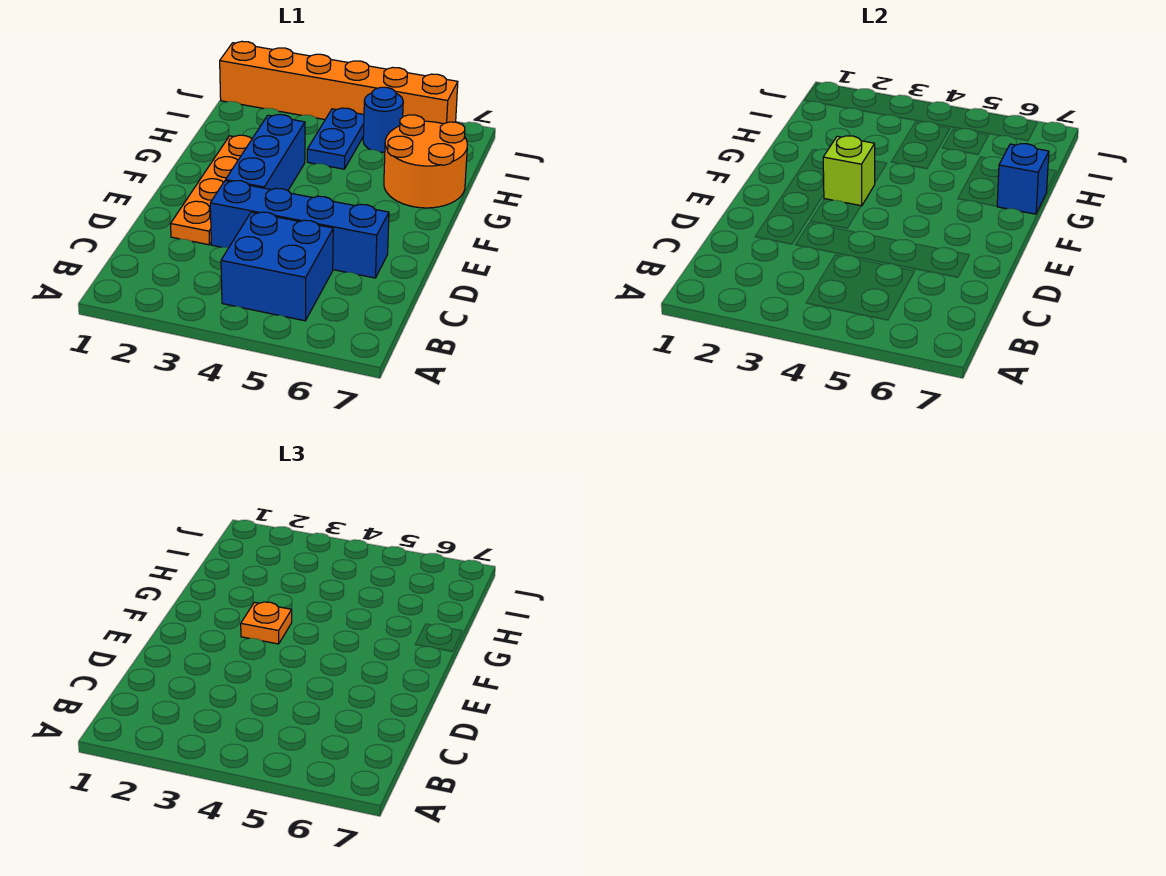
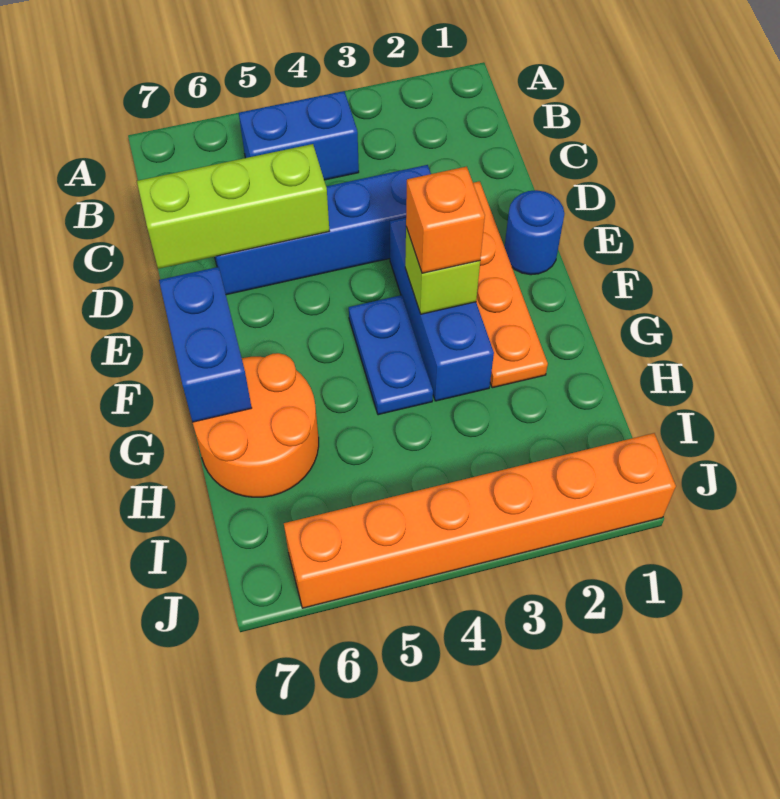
blue brick B4:C5 level 1 -> blue brick B4:B5 level 1
none -> lime brick D5:D7 level 2
orange plate F3 level 3 -> orange brick F3 level 3
blue brick G7 level 2 -> blue brick F7:G7 level 2
blue plate H4:I4 level 1 -> blue plate F4:G4 level 1
blue round brick I5 level 1 -> blue round brick E1 level 1

